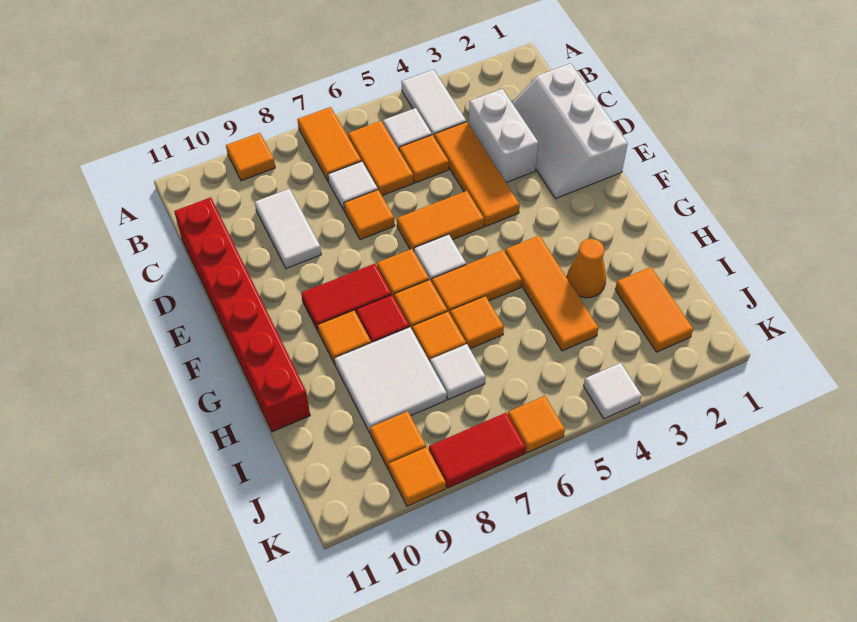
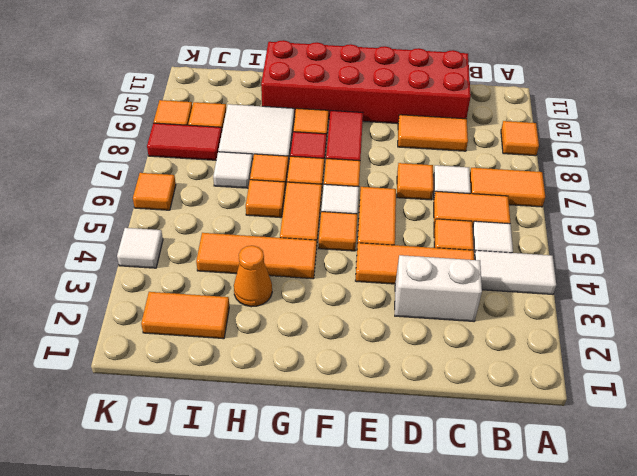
white slope C1:E2 level 1 top 1 -> none
white tile C9:D9 level 1 -> orange tile C9:D9 level 1
red brick C11:H11 level 1 -> red brick C10:H11 level 1
none -> orange tile F5 level 1
red tile K7:K8 level 1 -> red tile J8:K8 level 1

